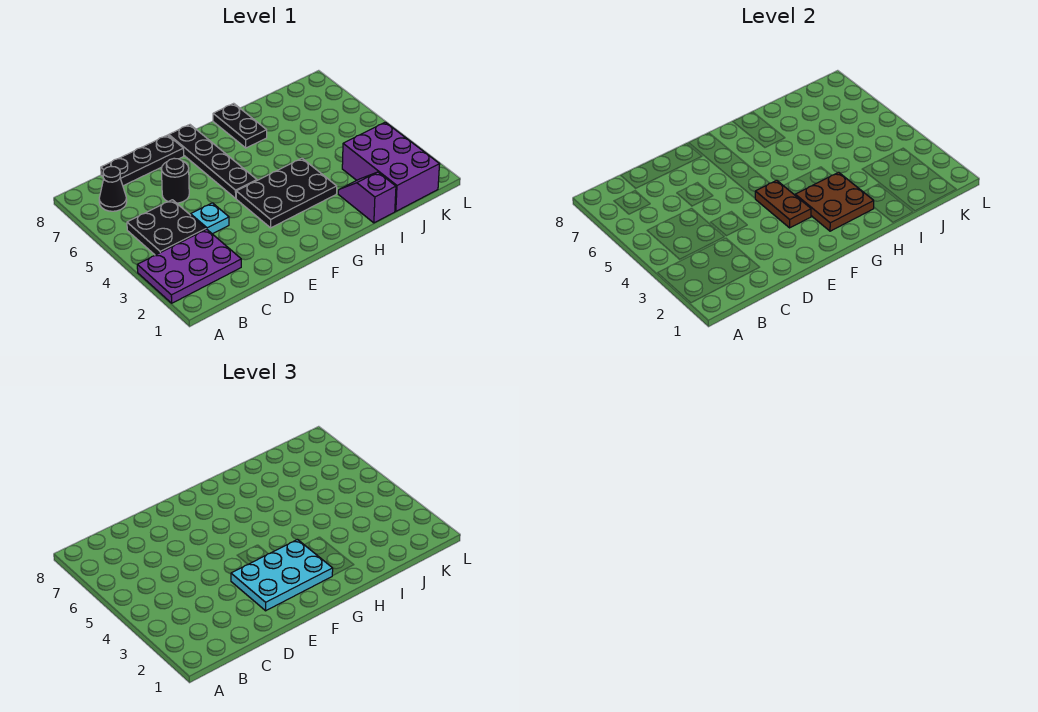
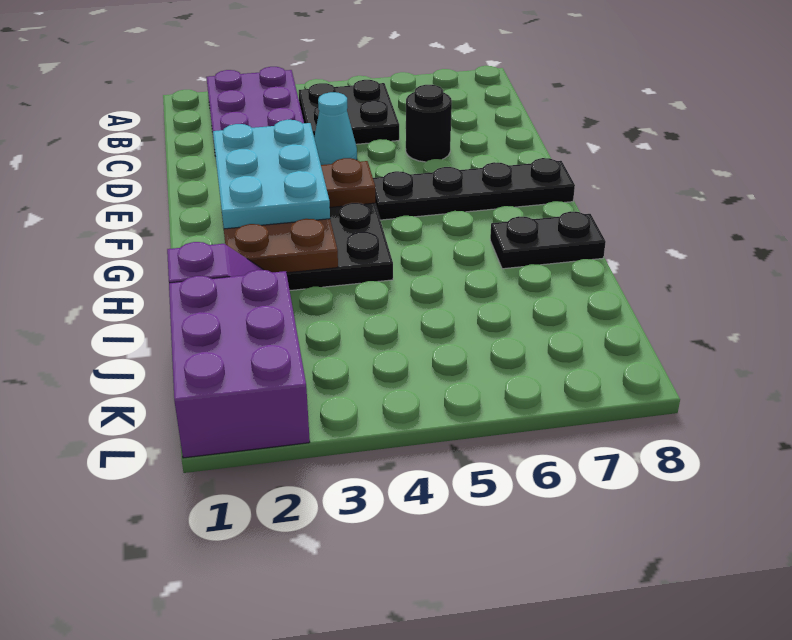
black cone B7 level 1 -> none
black plate C8:E8 level 1 -> none
cyan plate D4 level 1 -> cyan cone D4 level 1
purple brick J1:K3 level 1 -> purple brick J1:L2 level 1

